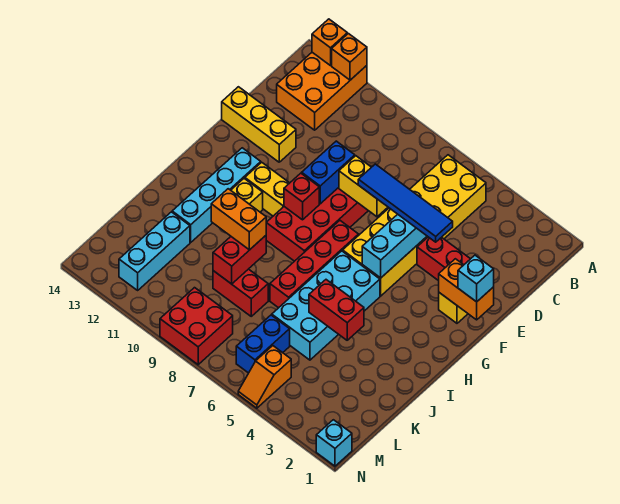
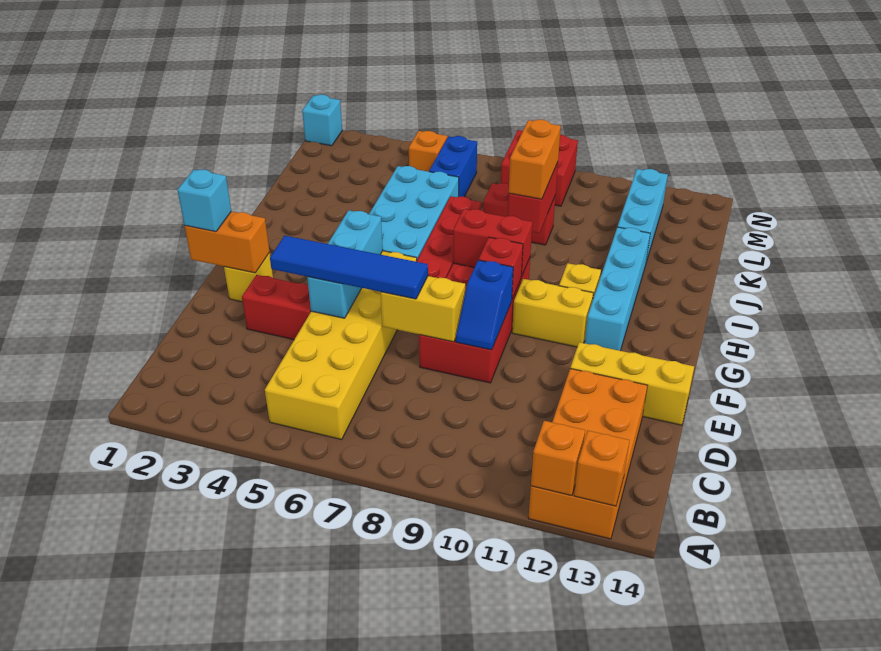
orange brick A12:C13 level 1 -> orange brick A12:D13 level 1
blue brick E9:F9 level 2 -> blue slope E9:F9 level 2 top F
red brick J4:J5 level 2 -> red brick H8:H9 level 2
orange brick J9:J10 level 3 -> orange brick J9:K9 level 3

